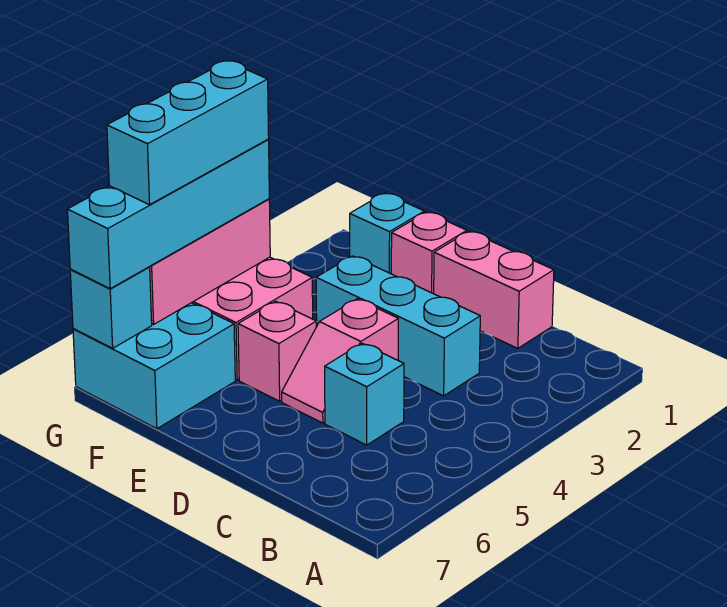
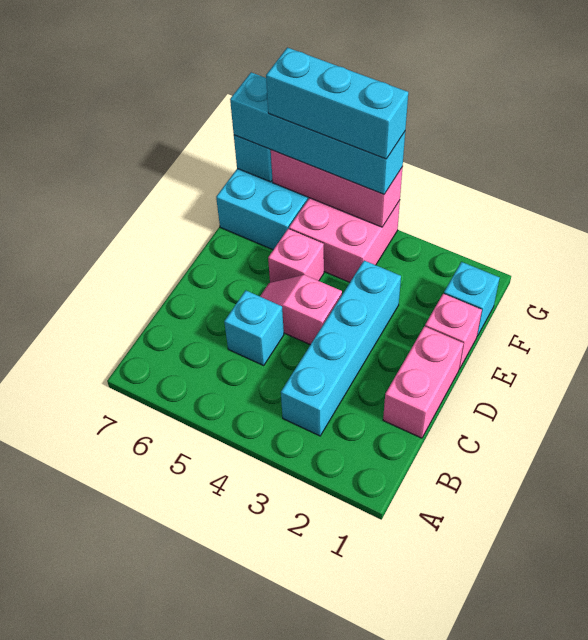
cyan brick C3:E3 level 1 -> cyan brick B3:E3 level 1

